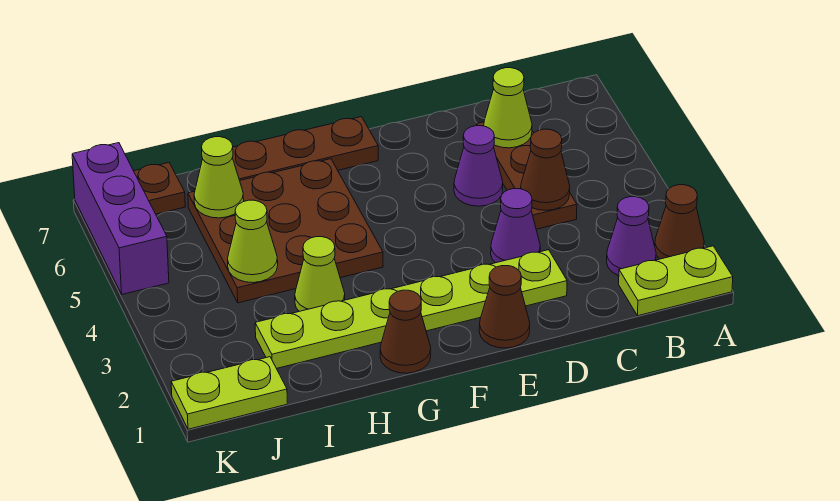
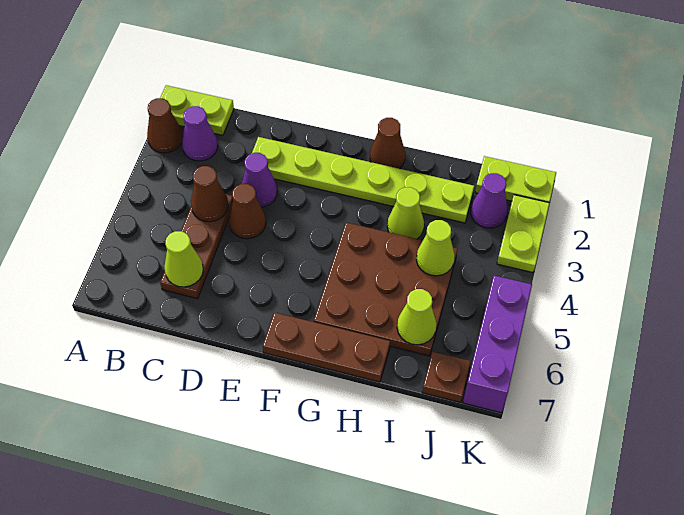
purple cone D5 level 1 -> purple cone J2 level 1
brown cone E1 level 1 -> brown cone D4 level 1
none -> lime plate K2:K3 level 1

